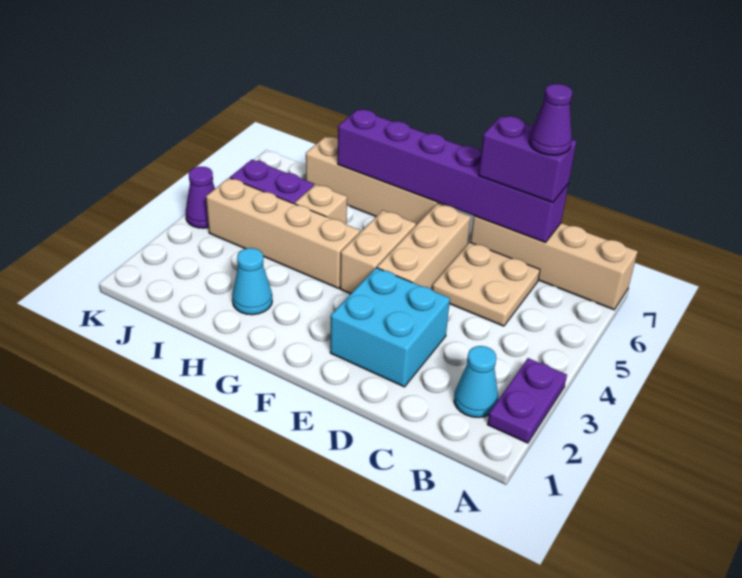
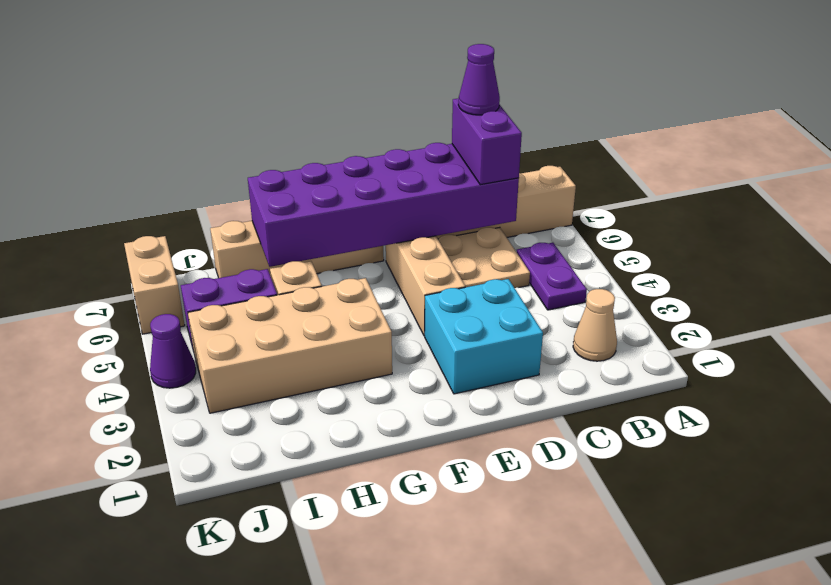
purple plate A2:A3 level 1 -> purple plate B4:B5 level 1
cyan cone B2 level 1 -> tan cone B2 level 1
purple brick C7:H7 level 2 -> purple brick C6:H7 level 2
purple brick C7:D7 level 3 -> purple brick C6:C7 level 3
tan brick F4:F5 level 1 -> tan brick K6:K7 level 1
tan brick G4:J4 level 1 -> tan brick G3:J4 level 1
cyan cone H2 level 1 -> none

